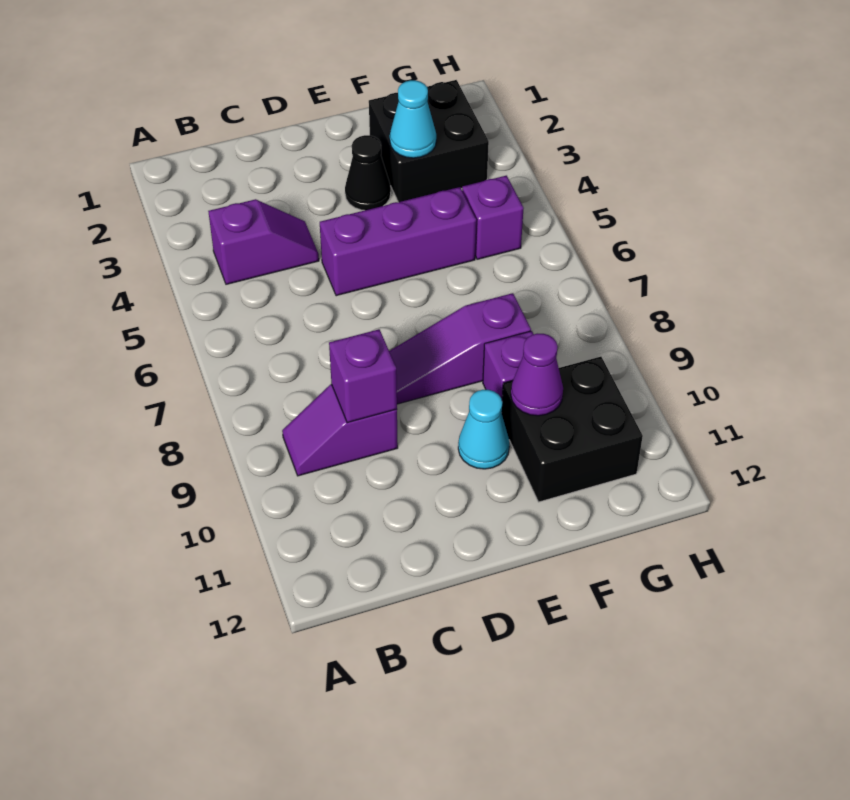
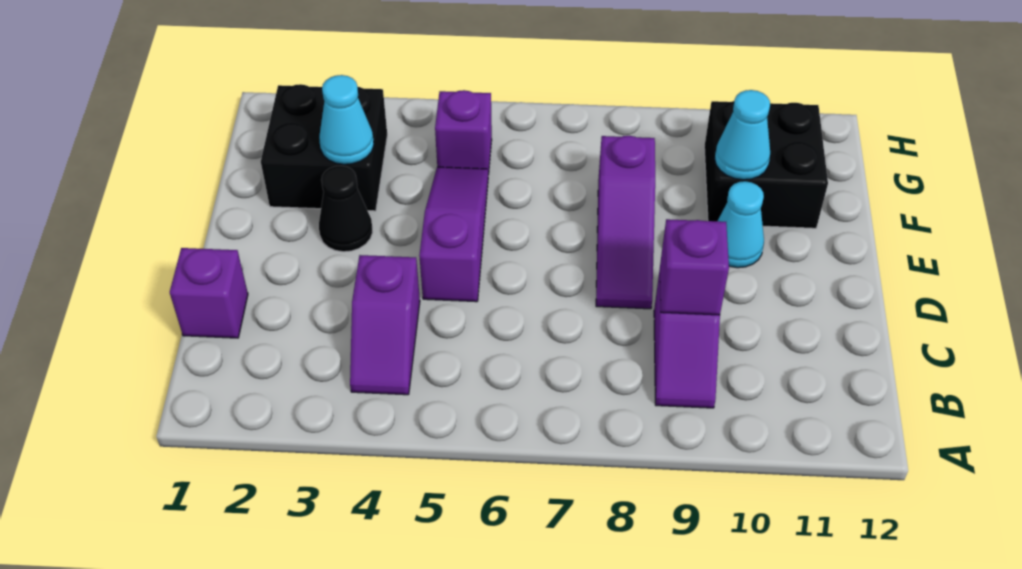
purple slope B4:C4 level 1 top B -> purple slope B4:C4 level 1 top C
purple brick D5:F5 level 1 -> purple slope D5:F5 level 1 top D
purple brick F9 level 1 -> purple brick C1 level 1
purple cone F10 level 2 -> cyan cone F10 level 2

